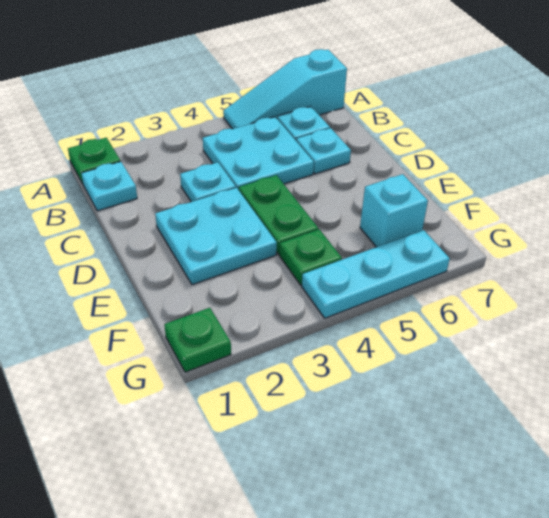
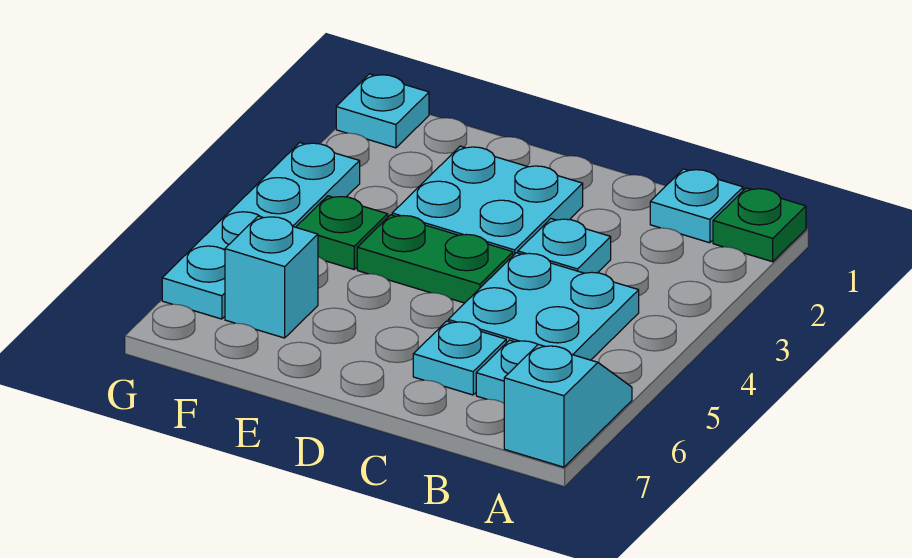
cyan slope A5:A7 level 1 top 7 -> cyan slope A6:A7 level 1 top 7
green plate G1 level 1 -> cyan plate G1 level 1
cyan plate G4:G6 level 1 -> cyan plate G3:G6 level 1

